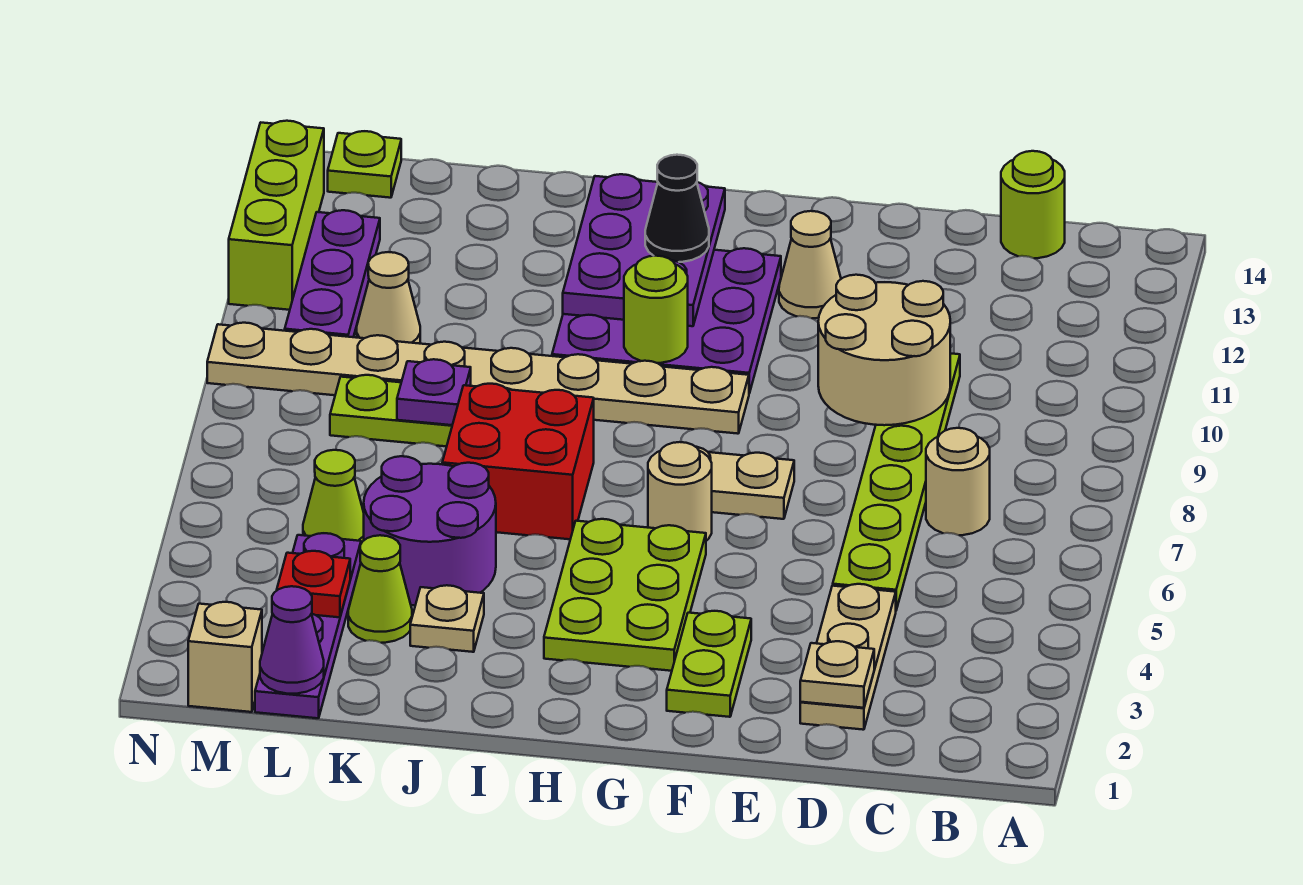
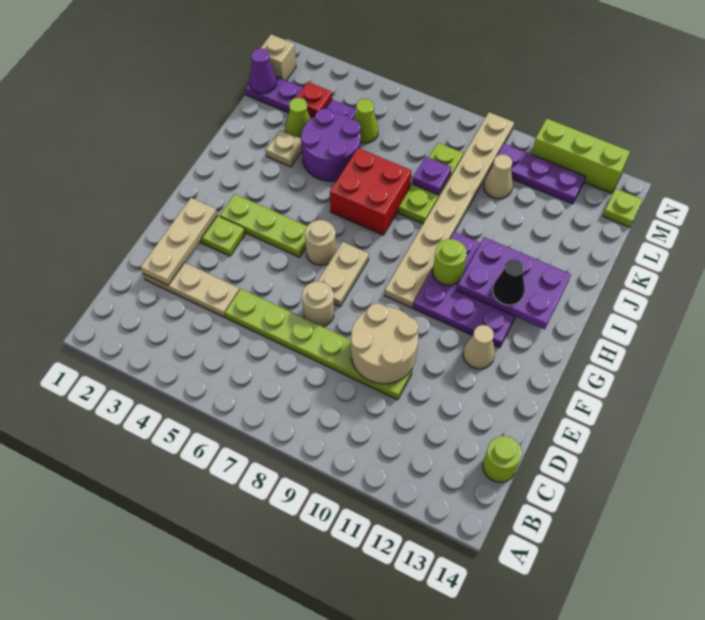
tan round brick C7 level 1 -> tan round brick E7 level 1
tan plate D2 level 2 -> tan plate D2:F2 level 2
lime plate G3:H5 level 1 -> lime plate G3:G5 level 1

